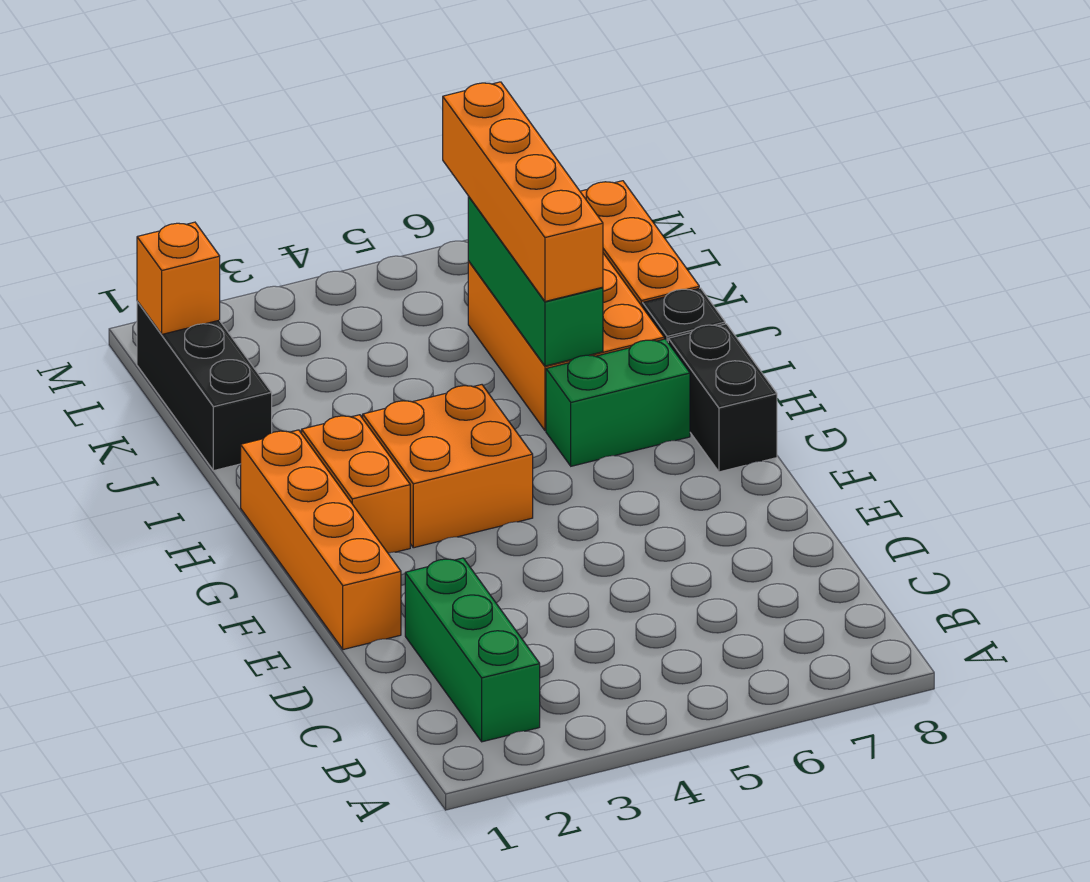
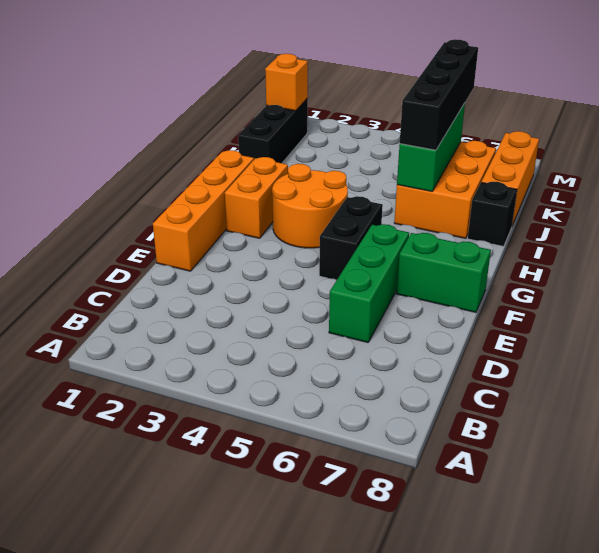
green brick B2:D2 level 1 -> green brick D6:F6 level 1
orange brick G3:H4 level 1 -> orange round brick G3:H4 level 1
black brick G8:H8 level 1 -> black brick F5:G5 level 1
green brick H6:H7 level 1 -> green brick F7:F8 level 1
orange brick I6:L6 level 3 -> black brick I6:L6 level 3

